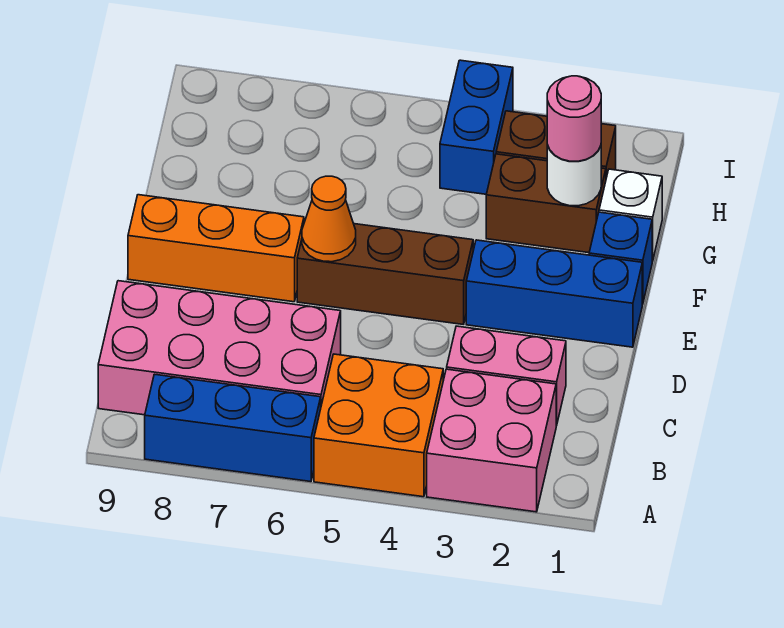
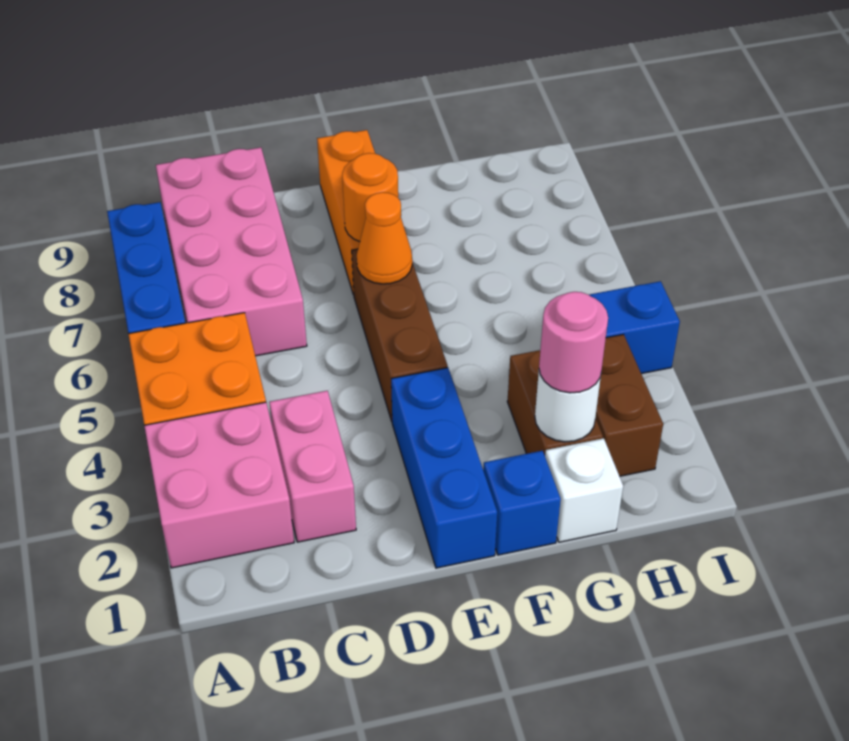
none -> orange round brick E7 level 2

